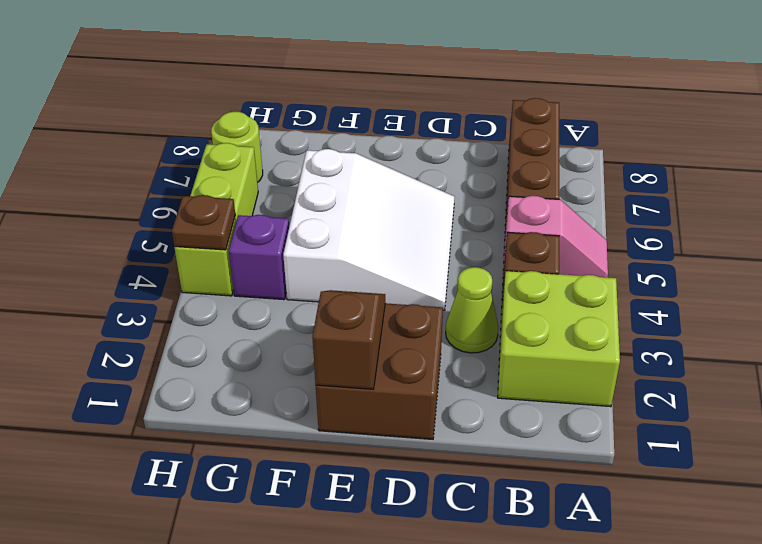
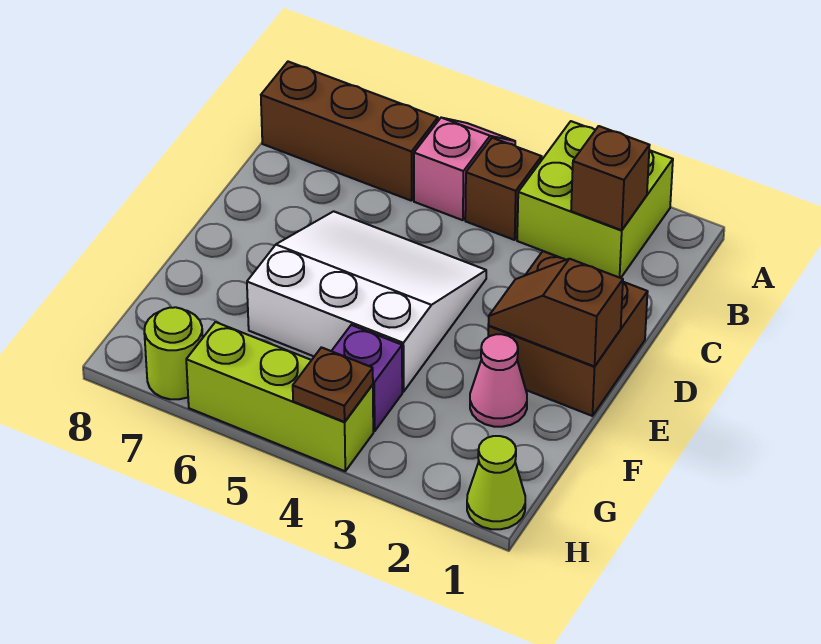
none -> brown brick B2 level 2
lime cone C3 level 1 -> lime cone H1 level 1
none -> pink cone F2 level 1

